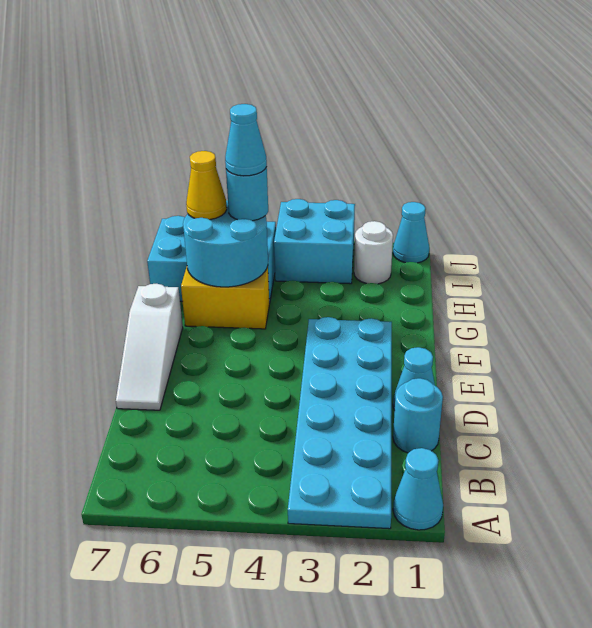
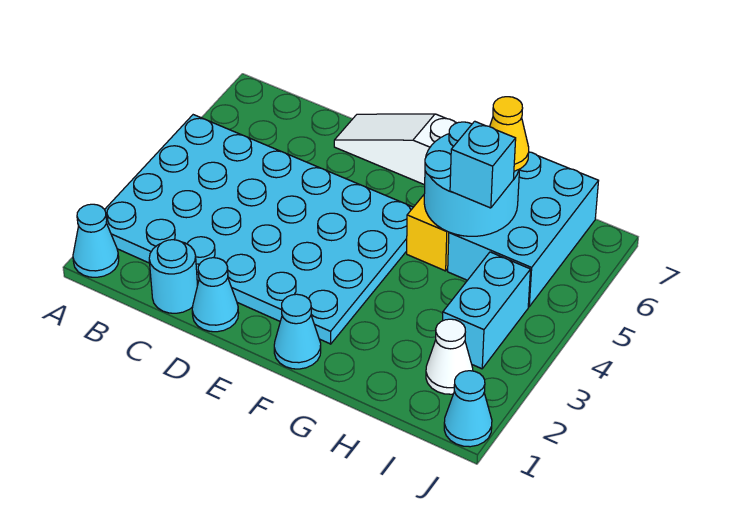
cyan plate A2:F3 level 1 -> cyan plate A2:F5 level 1
cyan round brick H5 level 3 -> cyan brick H5 level 3
cyan cone H5 level 4 -> cyan cone F1 level 1
white round brick I2 level 1 -> white cone I2 level 1
cyan brick I3:J4 level 1 -> cyan brick I3:I4 level 1

